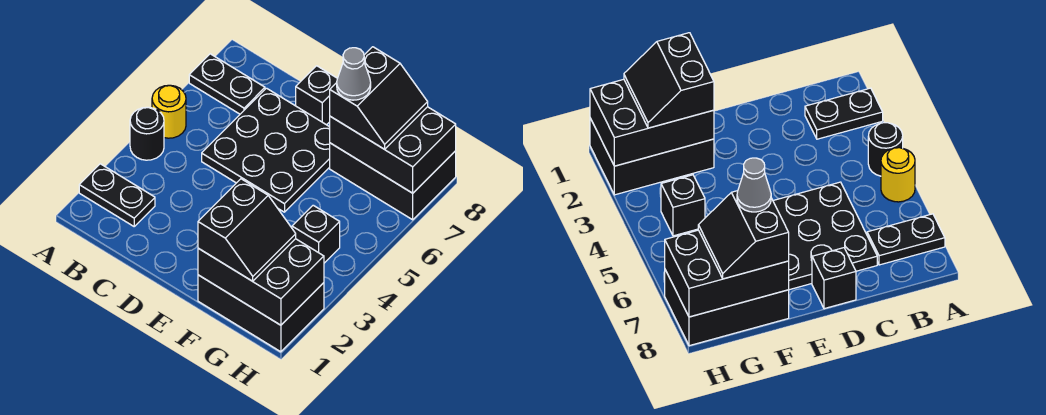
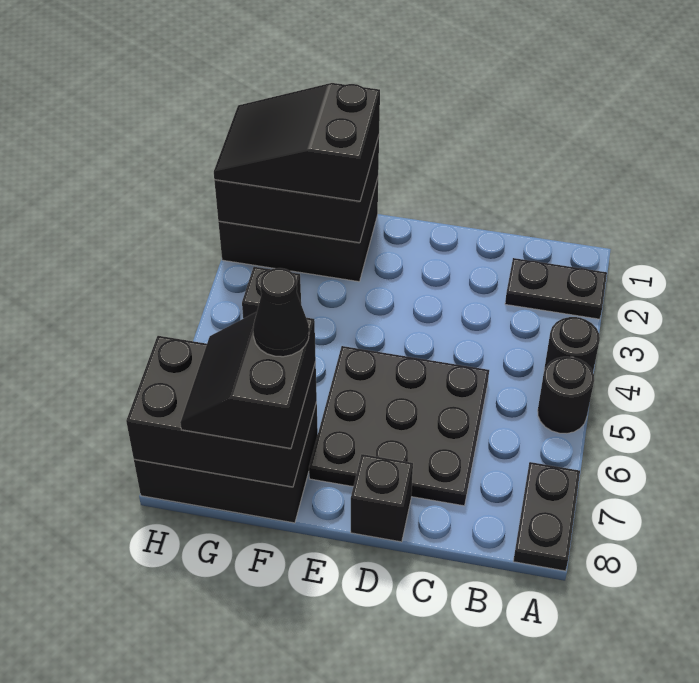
yellow round brick A5 level 1 -> black round brick A5 level 1
black plate A7:B7 level 1 -> black plate A7:A8 level 1
black slope F1:G2 level 3 top F -> black slope F1:H2 level 3 top F
grey cone F7 level 4 -> black cone F7 level 4

